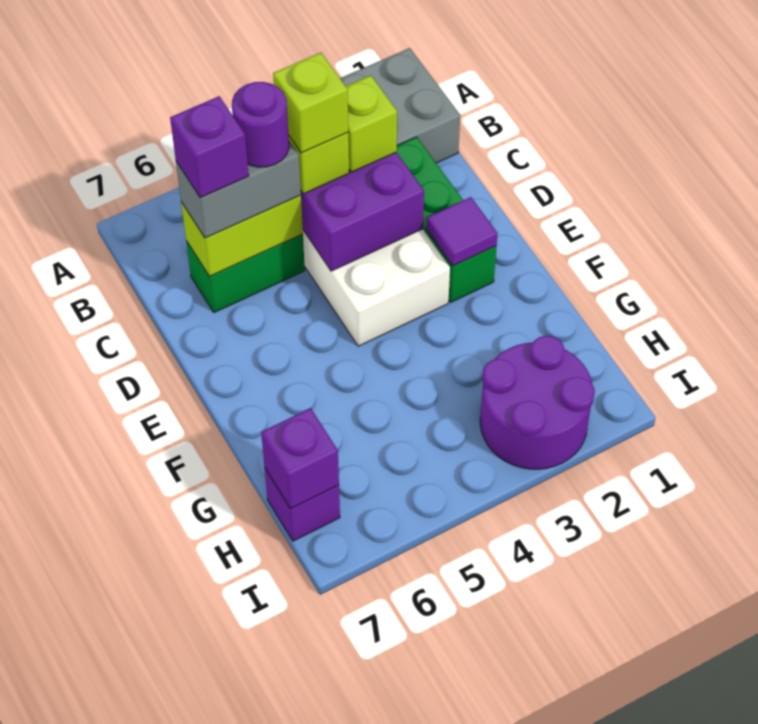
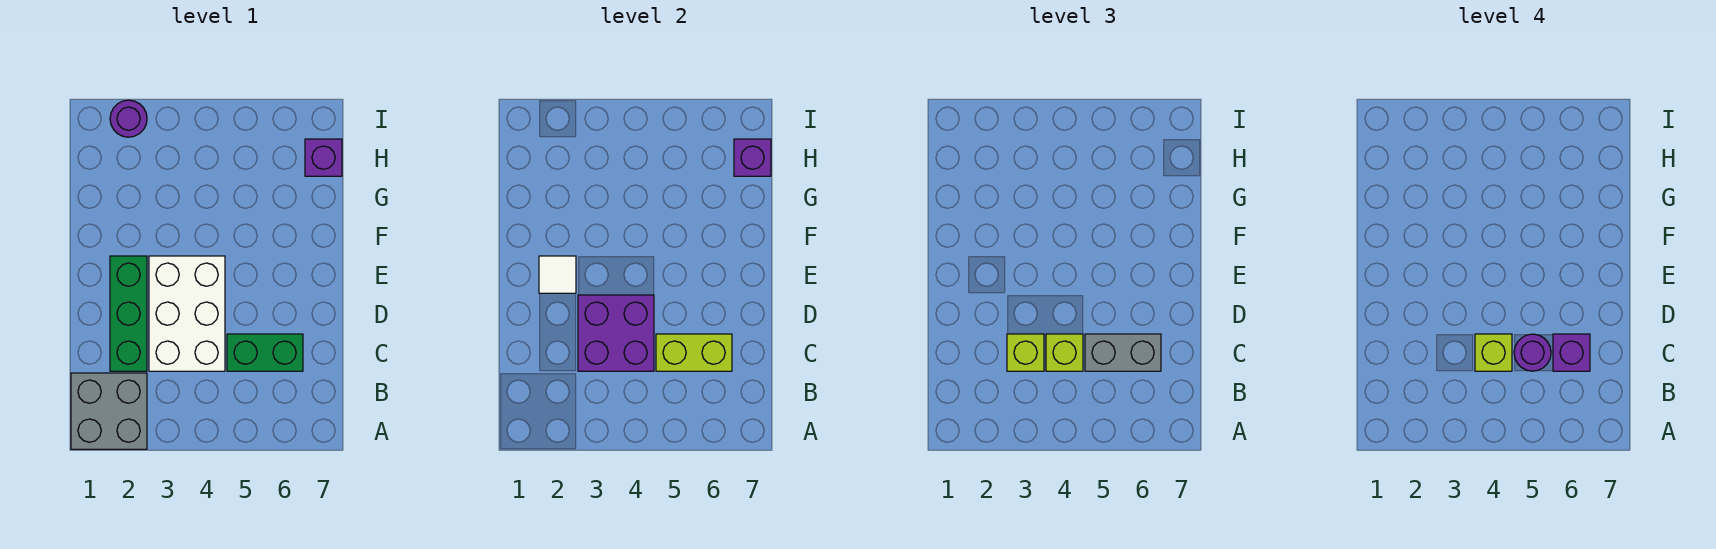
purple tile E2 level 2 -> white tile E2 level 2
purple round brick H2:I3 level 1 -> purple round brick I2 level 1

